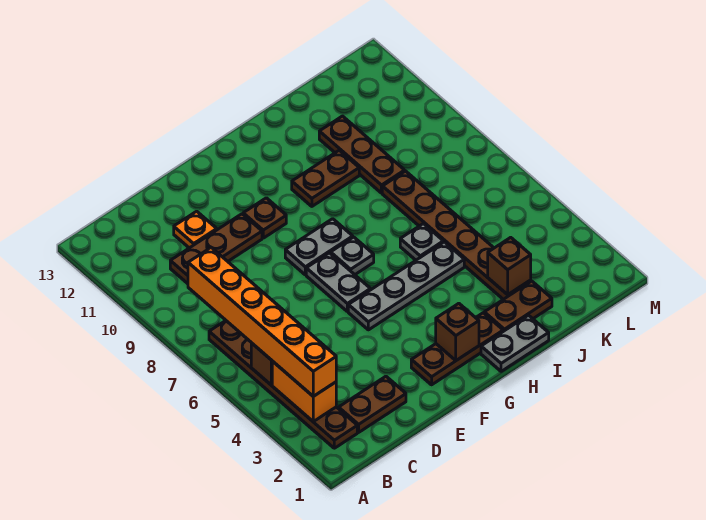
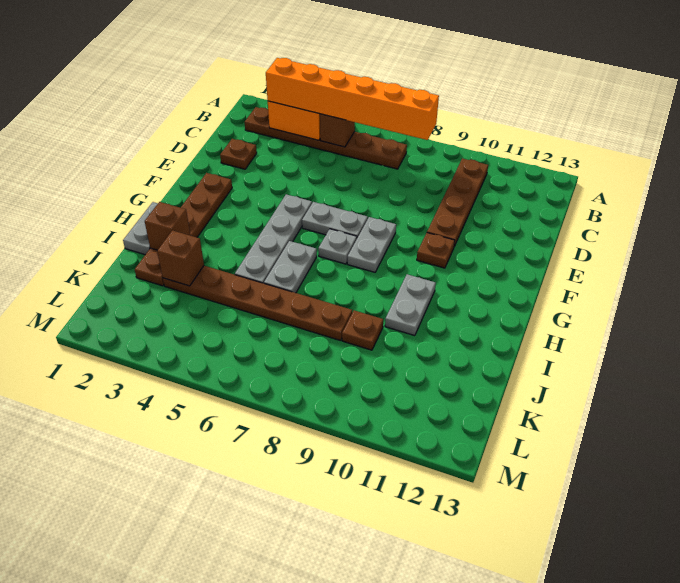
brown plate C2:D2 level 1 -> brown plate D2 level 1
brown plate C10:E10 level 1 -> brown plate B10:E10 level 1
orange plate D11 level 1 -> none
brown brick G2 level 2 -> brown brick I2 level 2
brown plate H10:I10 level 1 -> grey plate H10:I10 level 1
grey plate I6 level 1 -> grey plate H6:I6 level 1
brown plate J9:J11 level 1 -> brown plate J9 level 1

